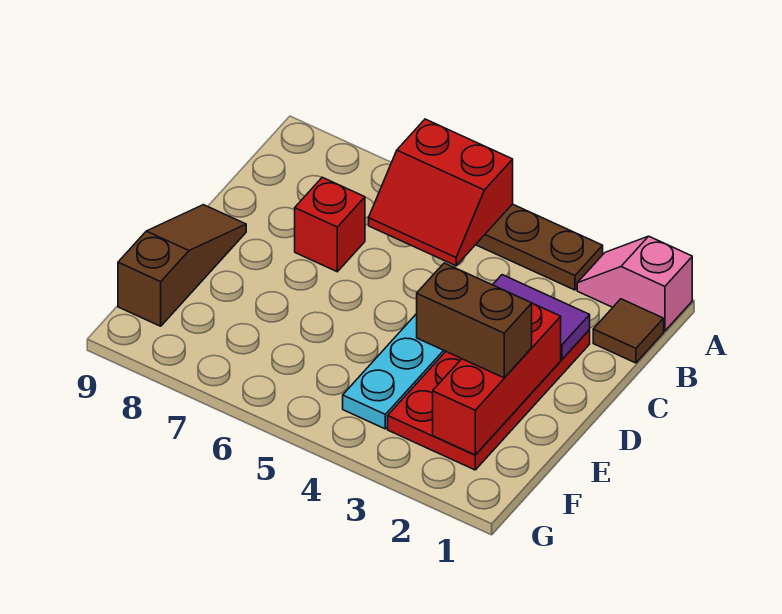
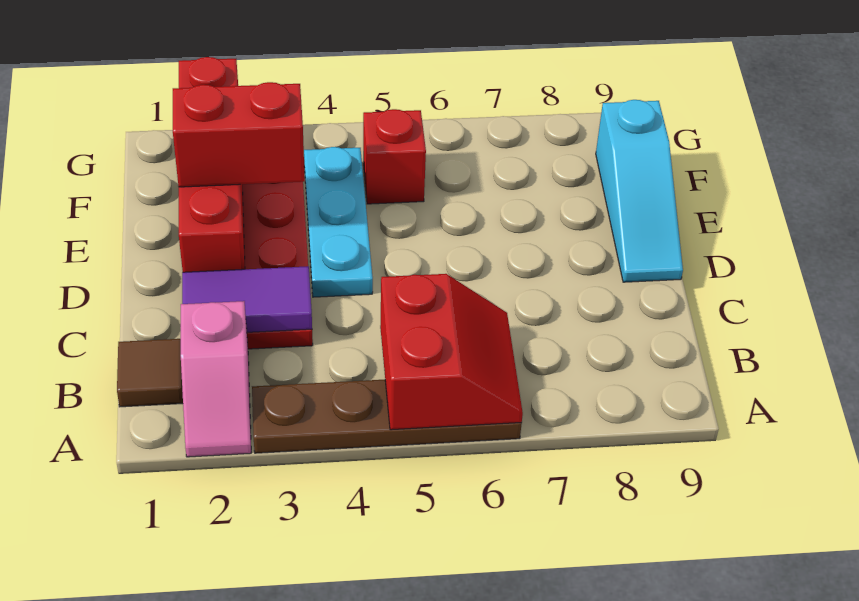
pink slope A1:A2 level 1 top 1 -> pink slope A2:B2 level 1 top B
red slope A5:B6 level 2 top A -> red slope A5:B6 level 2 top 5
red brick C7 level 1 -> red brick F5 level 1
red brick D2:F2 level 2 -> red brick D2:G2 level 2
brown slope D9:F9 level 1 top F -> cyan slope D9:F9 level 1 top F
brown brick E2:E3 level 3 -> red brick E2:E3 level 3

